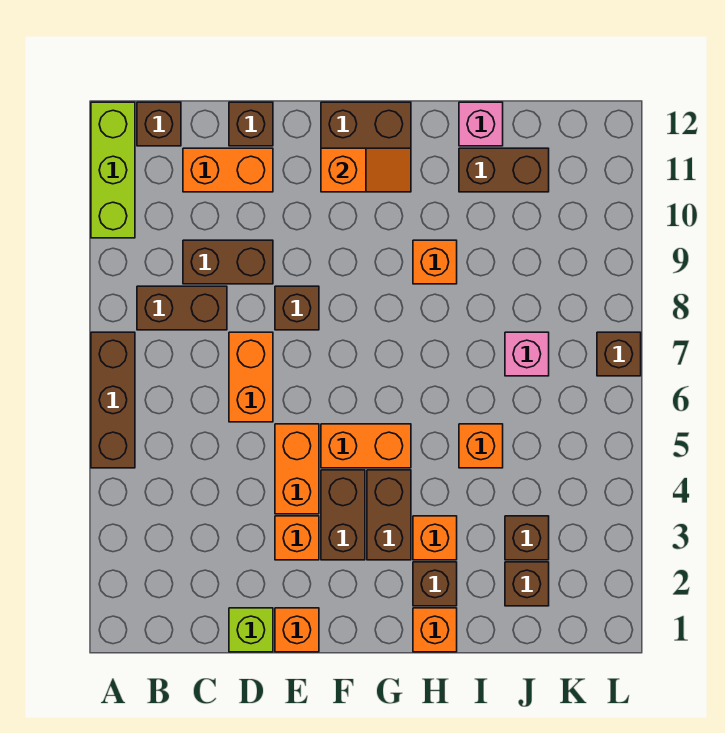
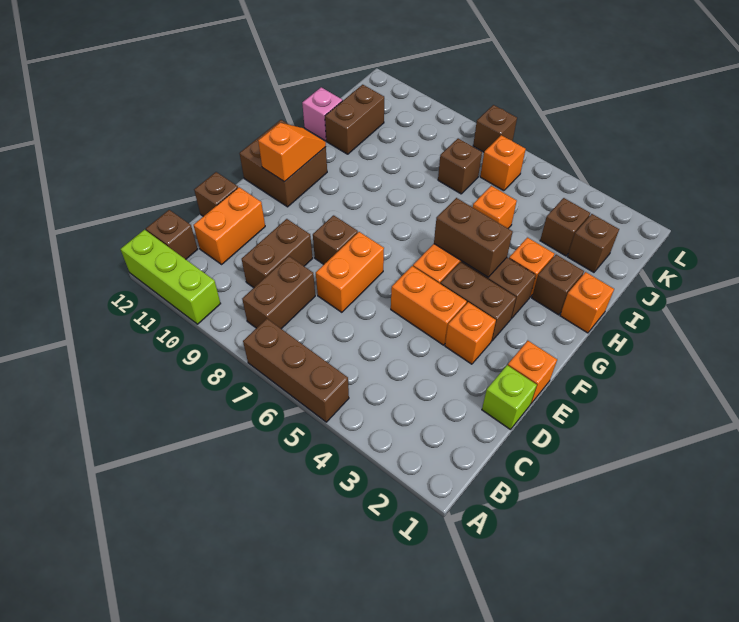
orange brick D6:D7 level 1 -> orange brick D7:E7 level 1
none -> brown brick G4:G5 level 2
orange brick H9 level 1 -> orange brick K6 level 1
pink brick J7 level 1 -> brown brick J7 level 1

